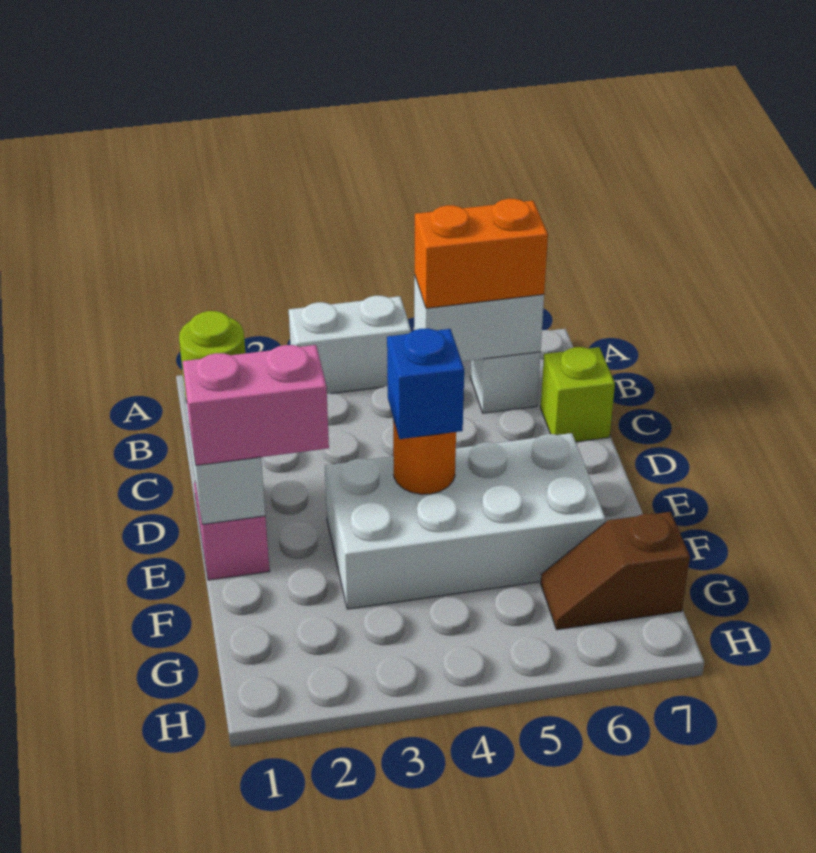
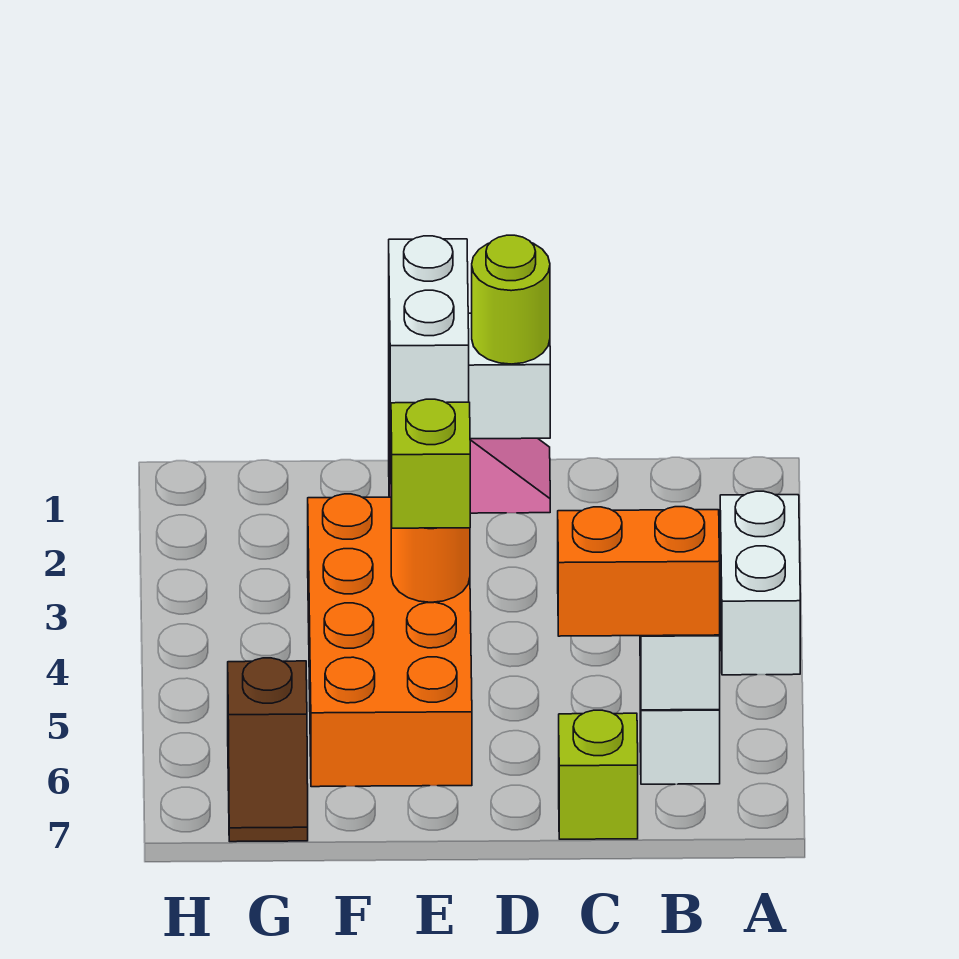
orange brick B5:B6 level 3 -> orange brick B6:C6 level 3
pink brick E1:E2 level 3 -> white brick E1:E2 level 3
white brick E3:F6 level 1 -> orange brick E3:F6 level 1
blue brick E4 level 3 -> lime brick E4 level 3
brown slope G6:G7 level 1 top 7 -> brown slope G6:G7 level 1 top 6

